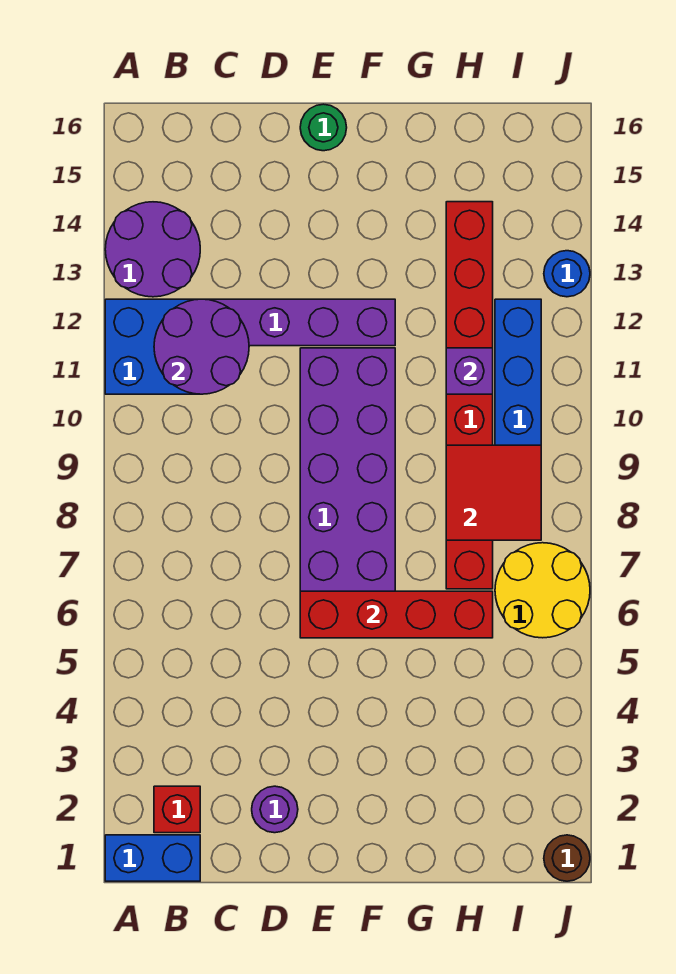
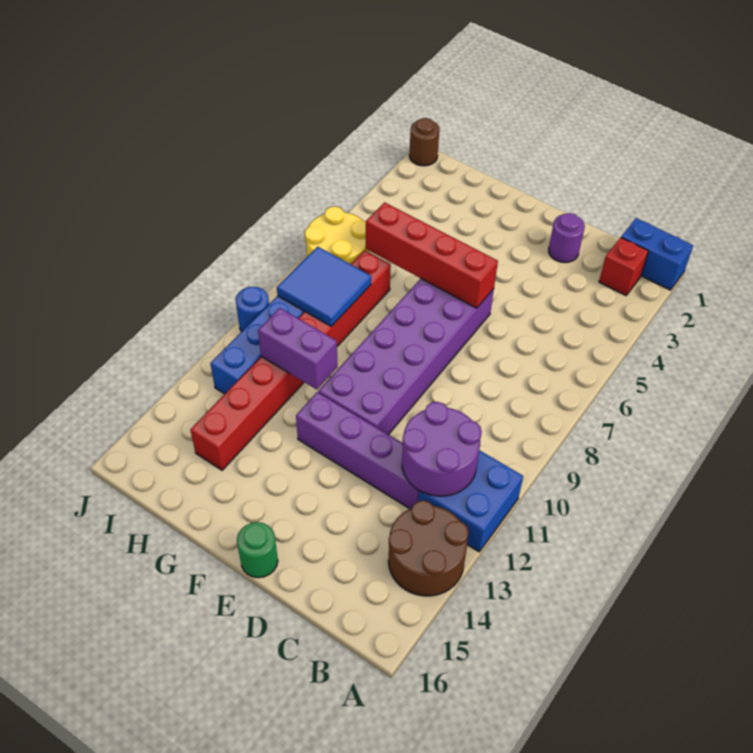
purple round brick A13:B14 level 1 -> brown round brick A13:B14 level 1
red tile H8:I9 level 2 -> blue tile H8:I9 level 2
purple brick H11 level 2 -> purple brick G11:H11 level 2
blue round brick J13 level 1 -> blue round brick J10 level 1

